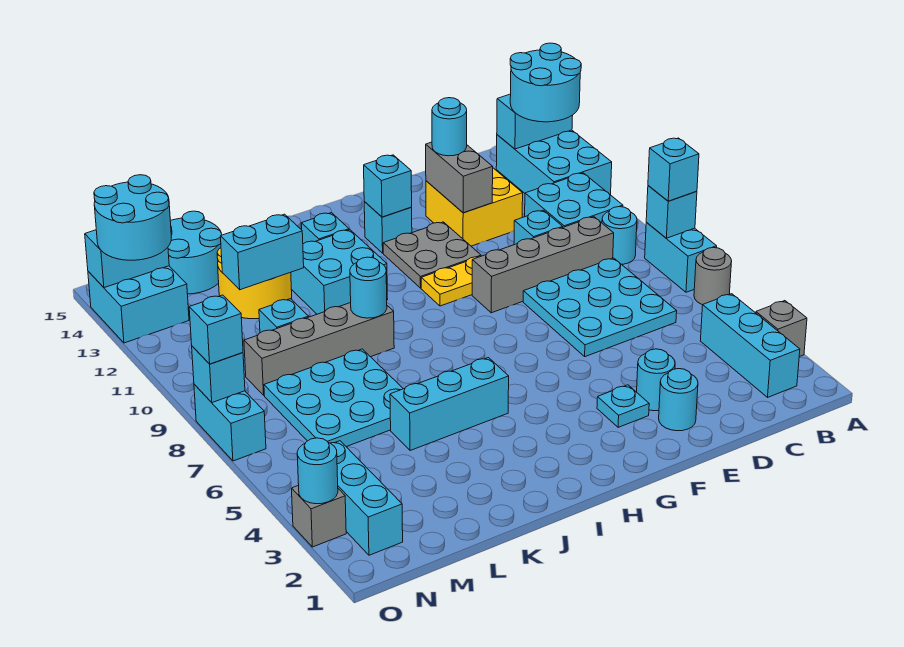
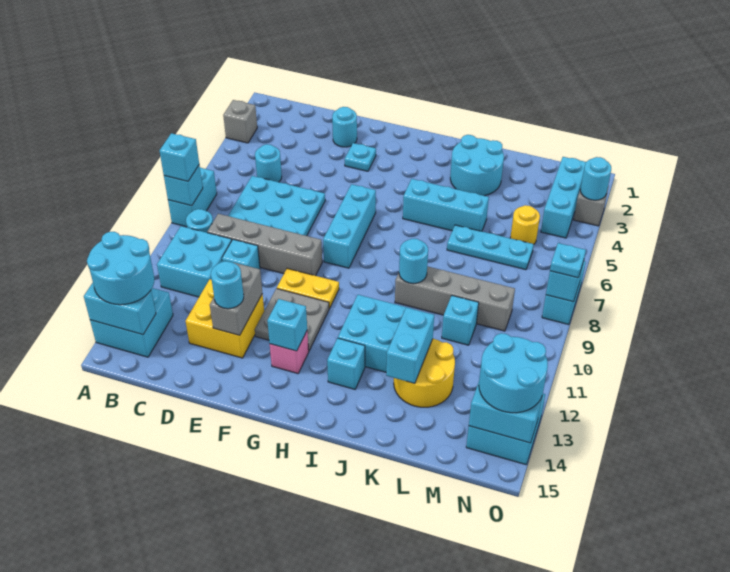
grey round brick A6 level 1 -> none
cyan brick A12:B14 level 1 -> cyan brick A13:B14 level 1
cyan brick B2:B4 level 1 -> cyan brick G6:G8 level 1
cyan round brick E3 level 1 -> cyan round brick C5 level 1
cyan brick G13 level 1 -> pink brick G13 level 1
cyan plate K6:M8 level 1 -> cyan plate K6:M6 level 1
cyan brick K12:L12 level 2 -> cyan brick K12:K13 level 2
cyan round brick L14:M15 level 1 -> cyan round brick J2:K3 level 1
none -> yellow round brick M5 level 1
cyan brick O8 level 3 -> cyan plate O8 level 3

